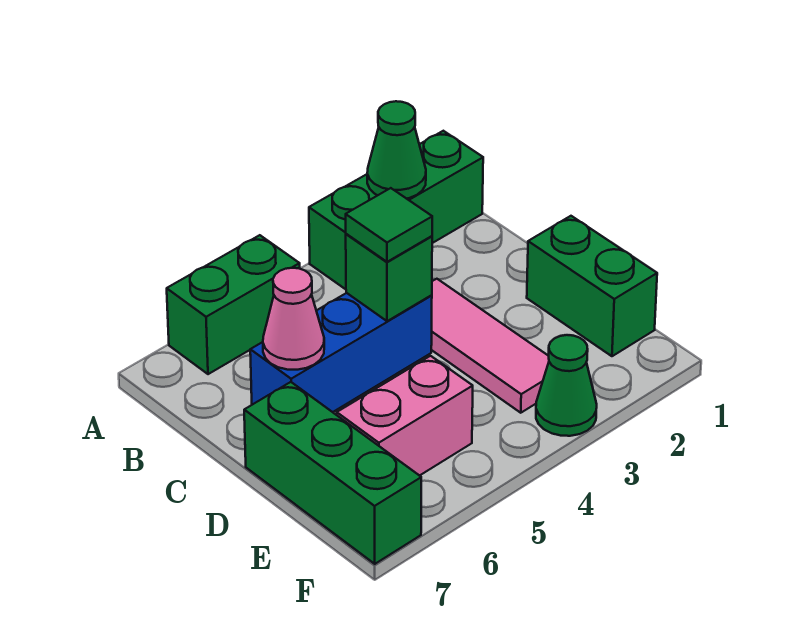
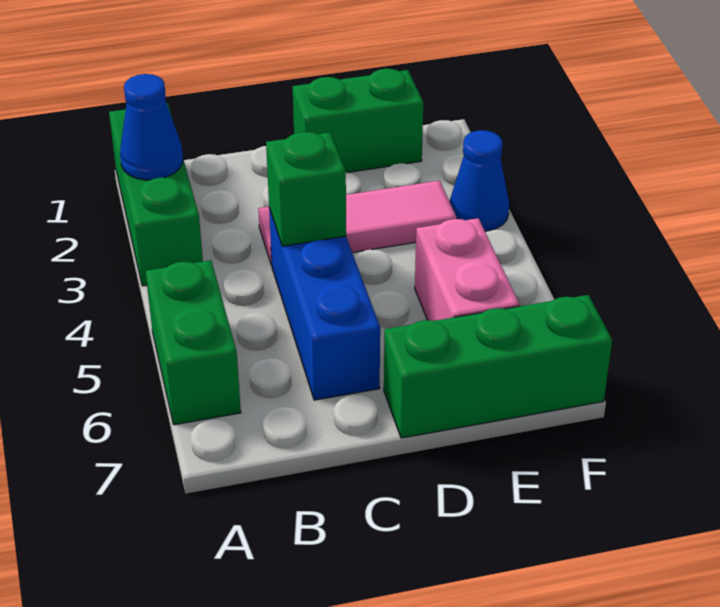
green cone A2 level 2 -> blue cone A2 level 2
green tile C4 level 3 -> none
pink cone C6 level 2 -> none
green cone F3 level 1 -> blue cone F3 level 1

